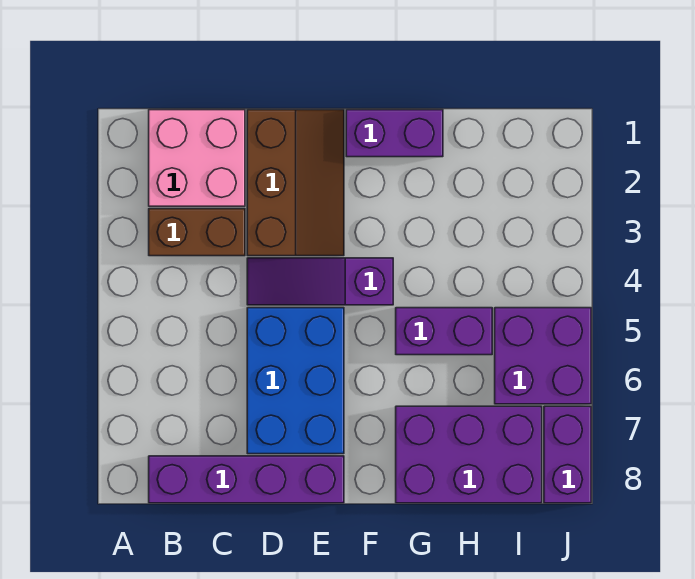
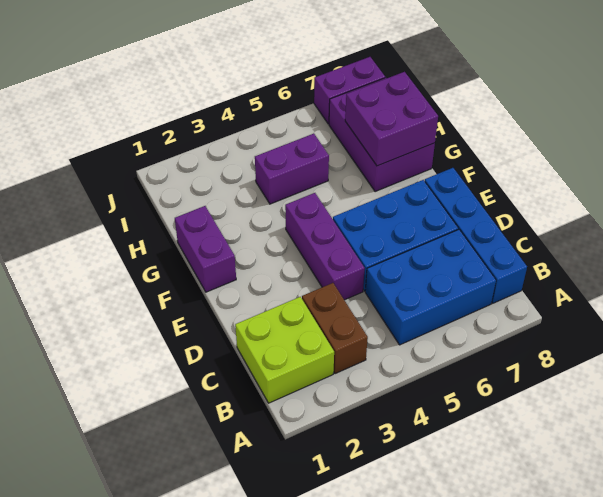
pink brick B1:C2 level 1 -> lime brick B1:C2 level 1
none -> blue brick B5:C7 level 1
purple brick B8:E8 level 1 -> blue brick B8:E8 level 1
brown slope D1:E3 level 1 top D -> none
purple slope D4:F4 level 1 top F -> purple brick D4:F4 level 1
purple brick G5:H5 level 1 -> purple brick H4:H5 level 1
purple brick I5:J6 level 1 -> purple brick G7:H8 level 2

